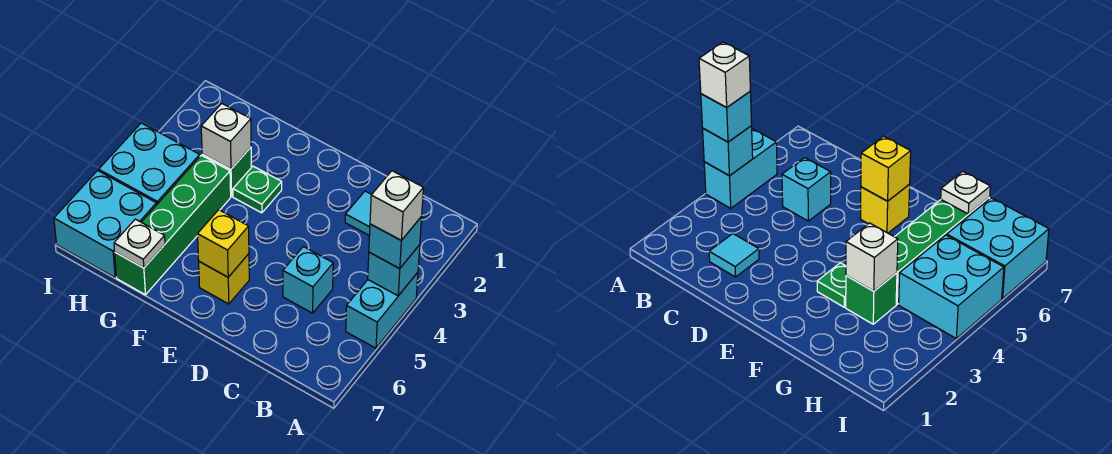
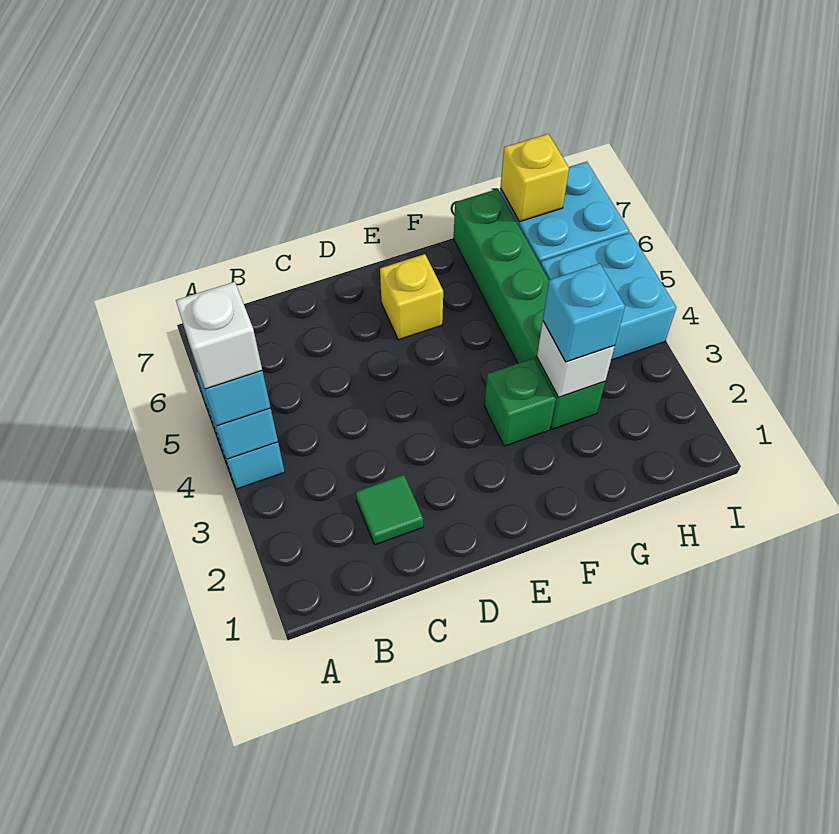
cyan tile C2 level 1 -> green tile C2 level 1
cyan brick C5 level 1 -> cyan brick G3 level 3
yellow brick E6 level 2 -> yellow brick H7 level 2
green plate F3 level 1 -> green brick F3 level 1
white plate G7 level 2 -> none

